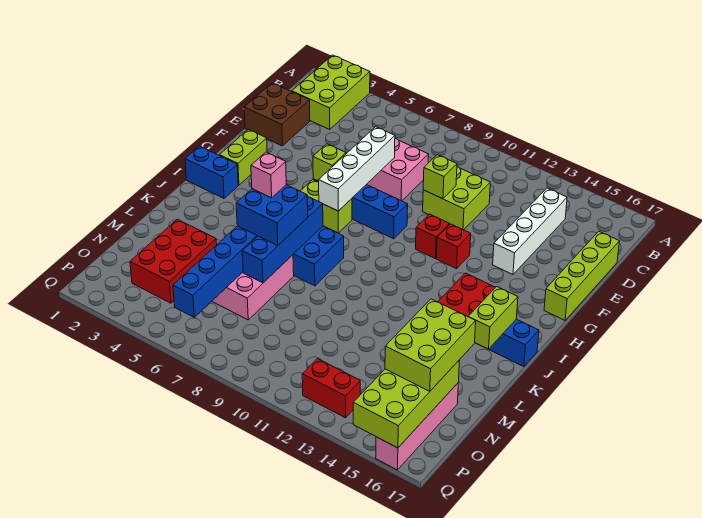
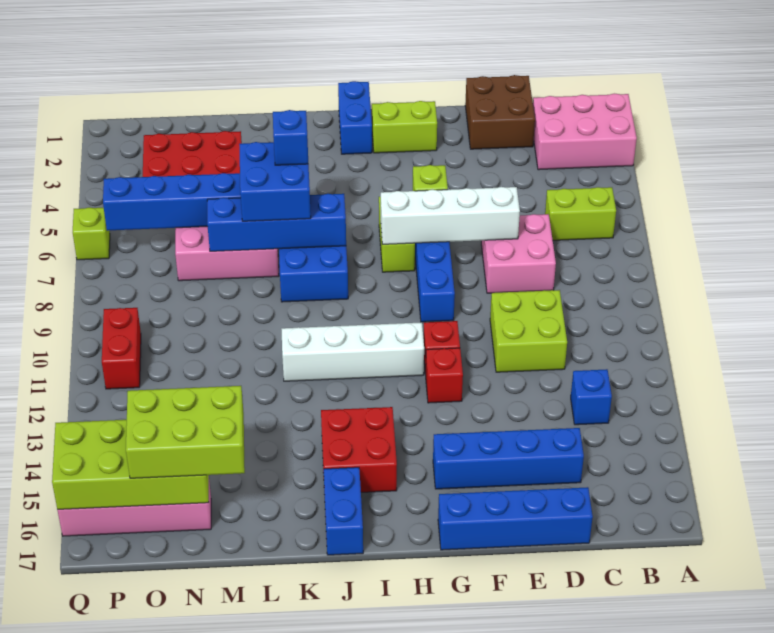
lime brick A2:C3 level 1 -> pink brick A2:C3 level 1
none -> blue brick C13 level 1
white brick C14:F14 level 1 -> white brick H11:K11 level 1
none -> blue brick D15:G15 level 1
lime brick D17:G17 level 1 -> blue brick D17:G17 level 1
lime brick E10 level 2 -> lime brick Q6 level 1
lime brick J16:K16 level 2 -> lime brick B6:C6 level 1
pink brick K6 level 4 -> blue brick K6 level 4
red brick P12:P13 level 1 -> red brick P10:P11 level 1

